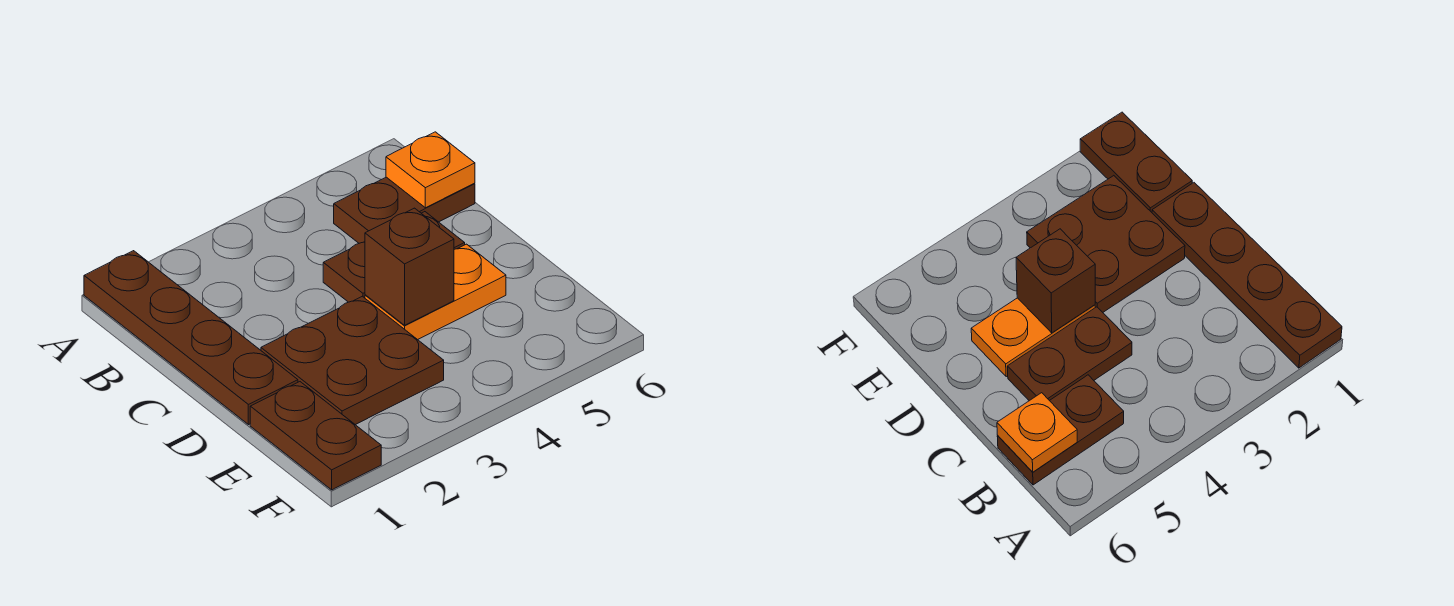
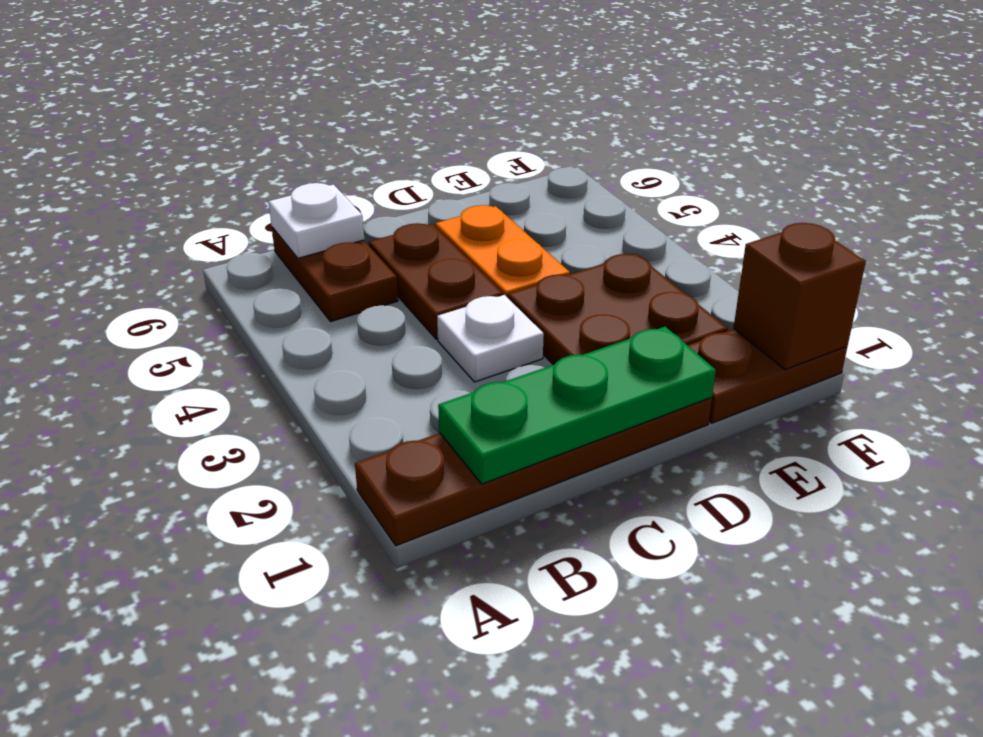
none -> green plate B1:D1 level 2
orange plate B6 level 2 -> white plate B6 level 2
none -> white plate C3 level 1
brown brick D4 level 2 -> brown brick F1 level 2

